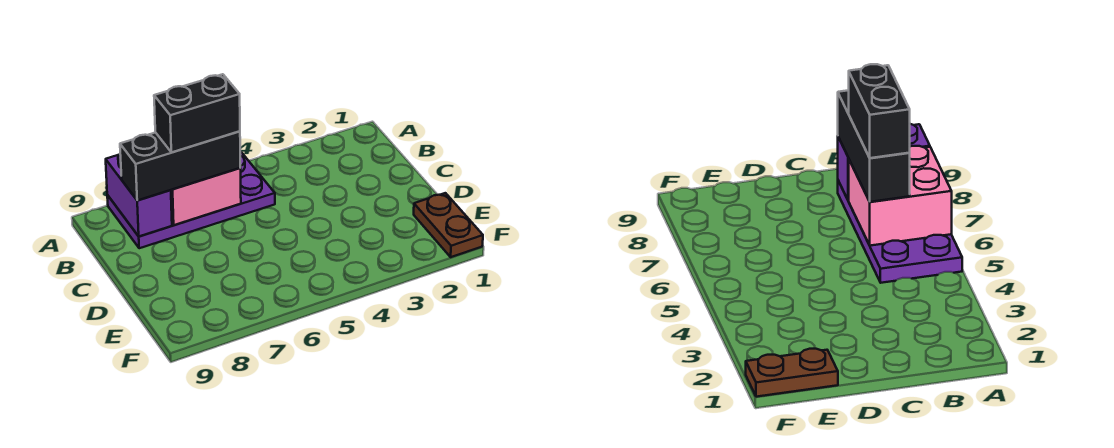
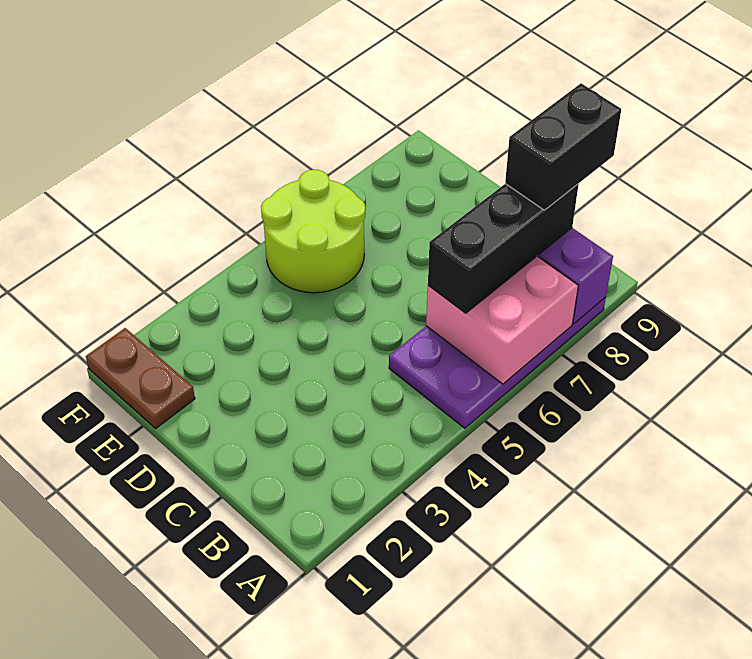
black brick B6:B7 level 4 -> black brick B8:B9 level 4
none -> lime round brick E5:F6 level 1

